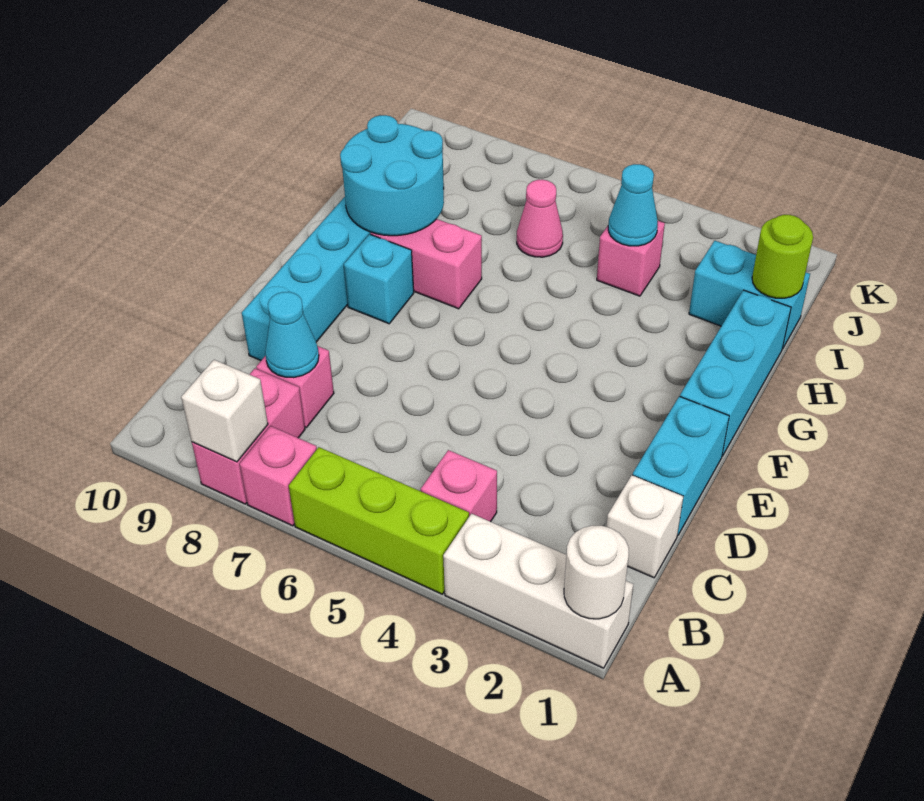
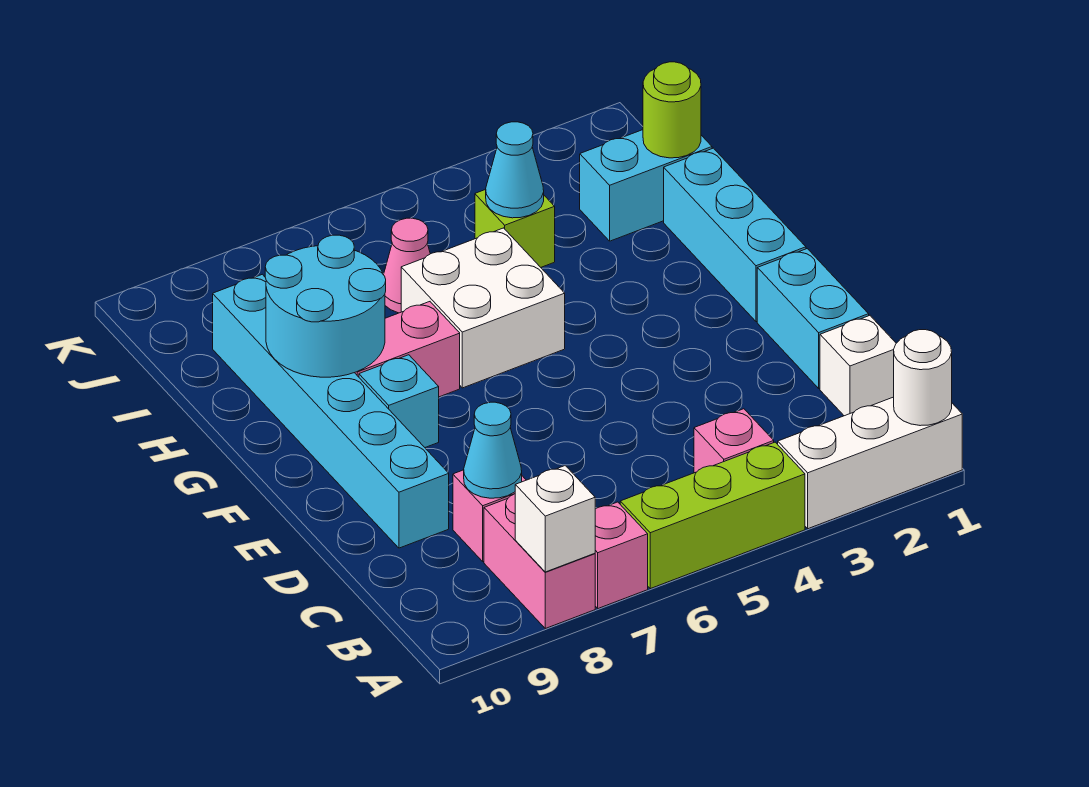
none -> white brick G5:H6 level 1
pink brick I4 level 1 -> lime brick I4 level 1

